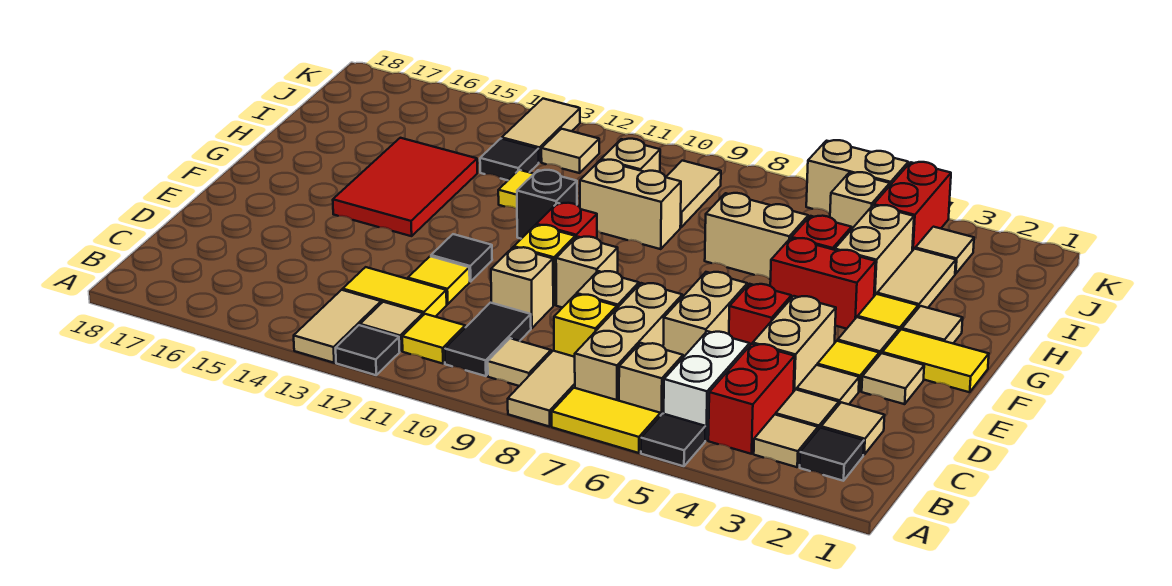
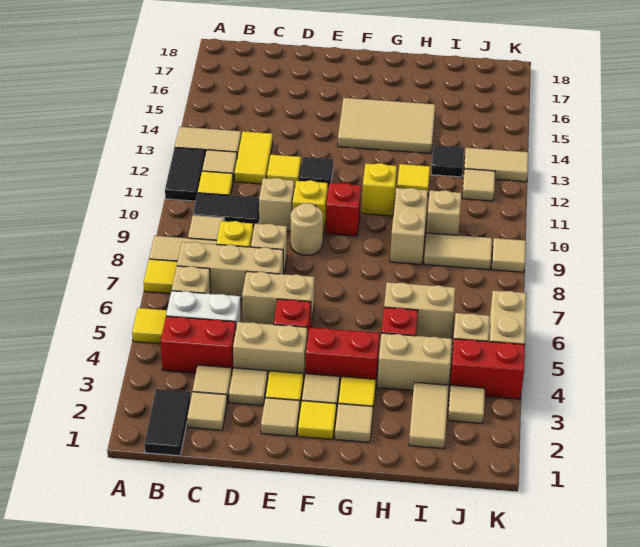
black tile A5 level 1 -> yellow tile A5 level 1
yellow tile A6:A7 level 1 -> yellow tile A7 level 1
black tile A12 level 1 -> black tile A11:A12 level 1
black tile B2 level 1 -> black tile B1:B2 level 1
tan tile B3 level 1 -> tan tile K9 level 1
tan brick E9 level 1 -> tan round brick E9 level 1
yellow tile F1:F2 level 1 -> yellow tile F2 level 1
red tile F14:H15 level 1 -> tan tile F14:H15 level 1
red brick G4:G5 level 1 -> red brick F4:G4 level 1
black brick G11 level 1 -> yellow brick G11 level 1
tan tile H3:I3 level 1 -> tan tile I2:I3 level 1
tan brick H6:H7 level 1 -> tan brick H6:I6 level 1

